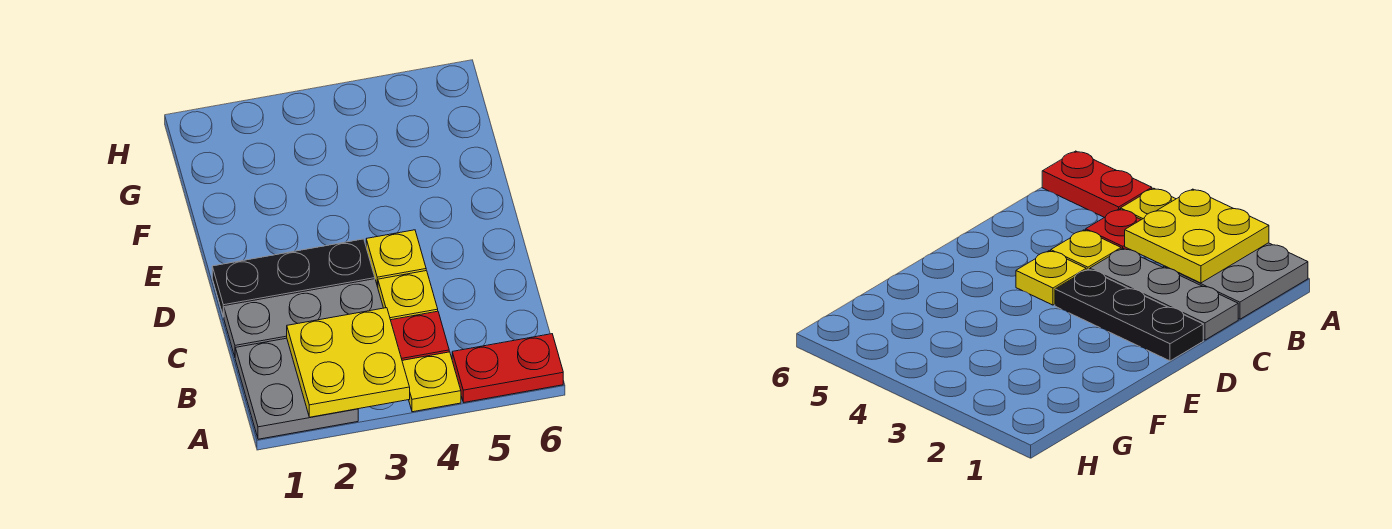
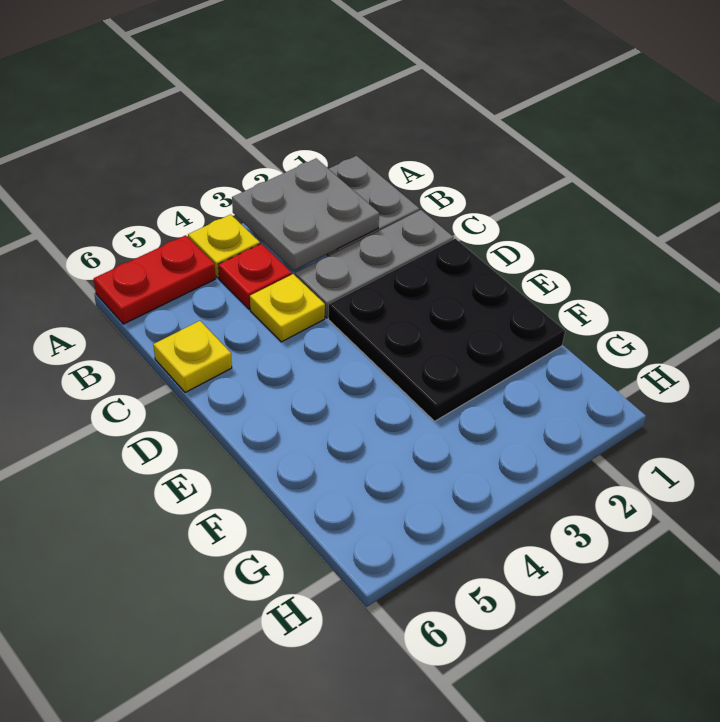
yellow plate A2:B3 level 2 -> grey plate A2:B3 level 2
black plate D1:D3 level 1 -> black plate D1:F3 level 1
yellow plate D4 level 1 -> yellow plate C6 level 1

